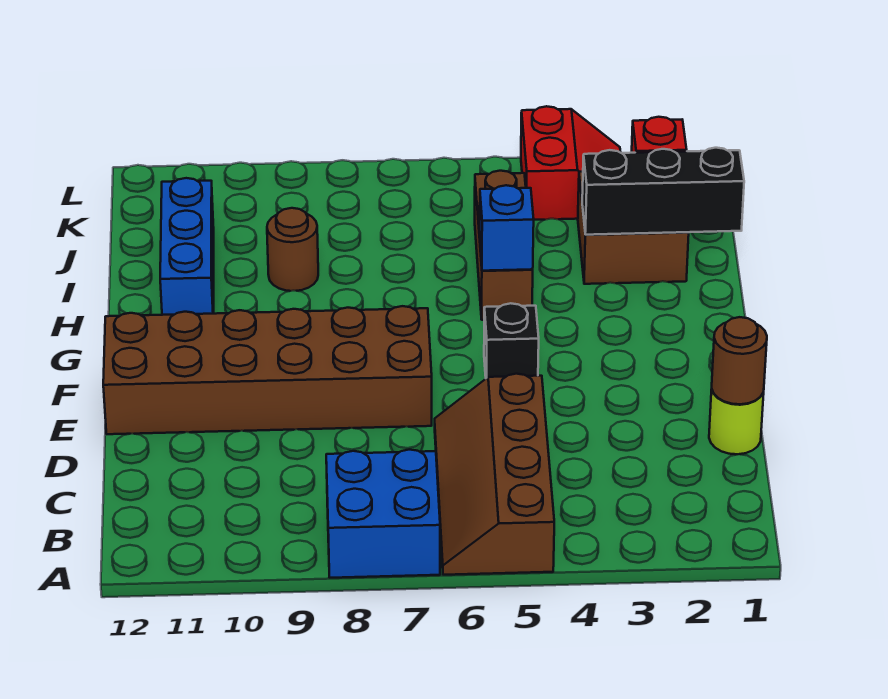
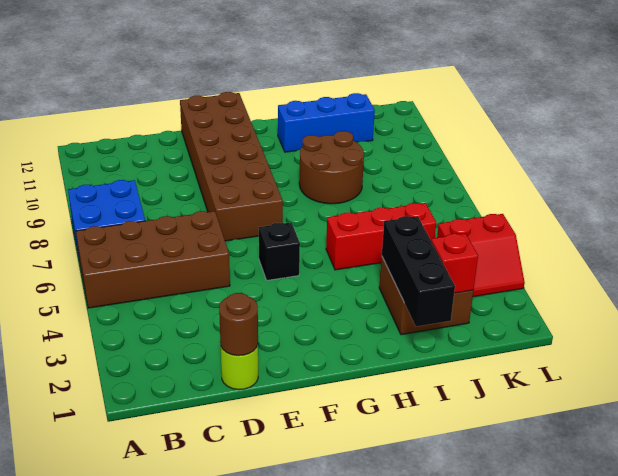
brown slope A5:D6 level 1 top 5 -> brown brick A5:D6 level 1
brown brick H5:J5 level 1 -> red brick H5:J5 level 1
blue brick H5 level 2 -> none
brown round brick I9 level 1 -> brown round brick H8:I9 level 1

